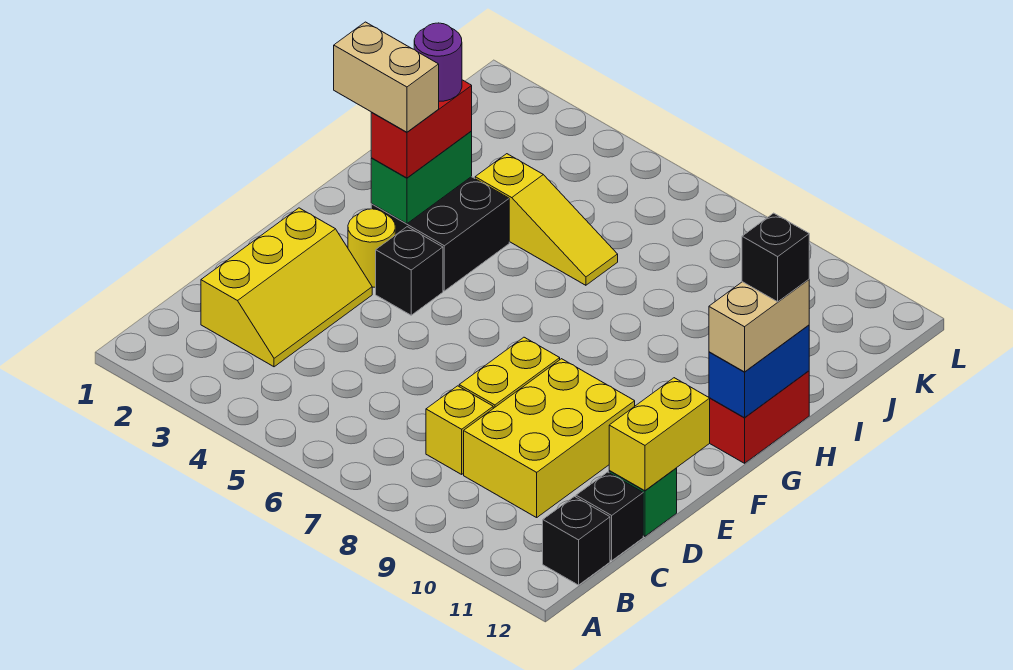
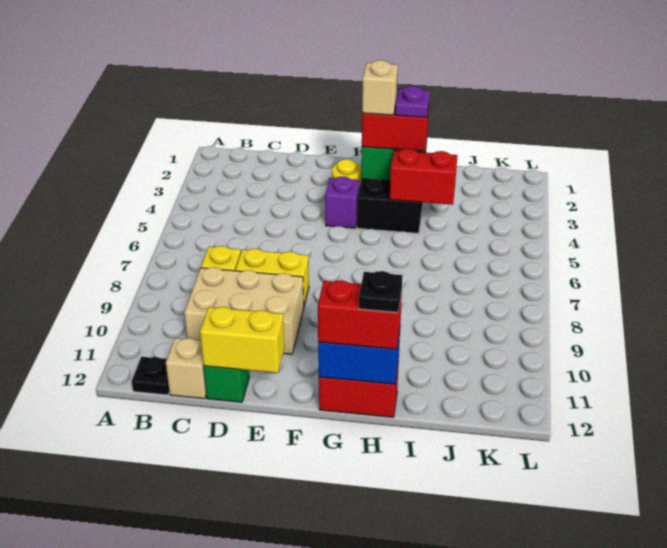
black brick B12 level 1 -> black plate B12 level 1
yellow slope C2:E3 level 1 top 2 -> none
yellow brick C9:E10 level 1 -> tan brick C9:E10 level 1
black brick C12 level 1 -> tan brick C12 level 1
black brick F4 level 1 -> purple brick F4 level 1
tan brick G2:G3 level 4 -> tan brick G3 level 4
tan brick G12:H12 level 3 -> red brick G12:H12 level 3
purple round brick H3 level 4 -> purple plate H3 level 4
none -> red brick H4:I4 level 2
black brick H12 level 4 -> black plate H12 level 4
yellow slope I4:I6 level 1 top 4 -> none

